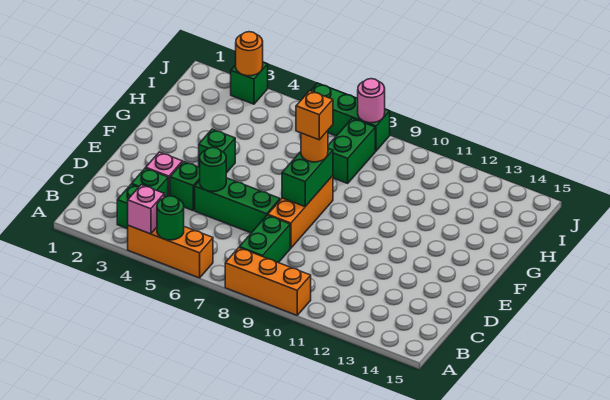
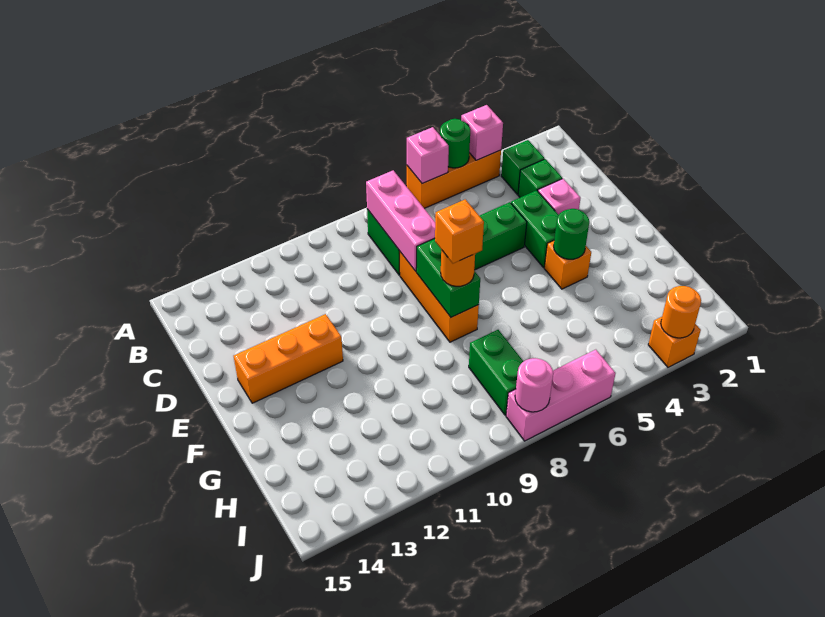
none -> pink brick A6 level 2
orange brick A8:A10 level 1 -> orange brick E12:E14 level 1
none -> pink brick B8:D8 level 2
green brick D4 level 1 -> green brick D4:E4 level 1
green round brick D5 level 2 -> green round brick F4 level 2
green brick F4 level 1 -> orange brick F4 level 1
green brick J3 level 1 -> orange brick J3 level 1
green brick J6:J8 level 1 -> pink brick J6:J8 level 1

